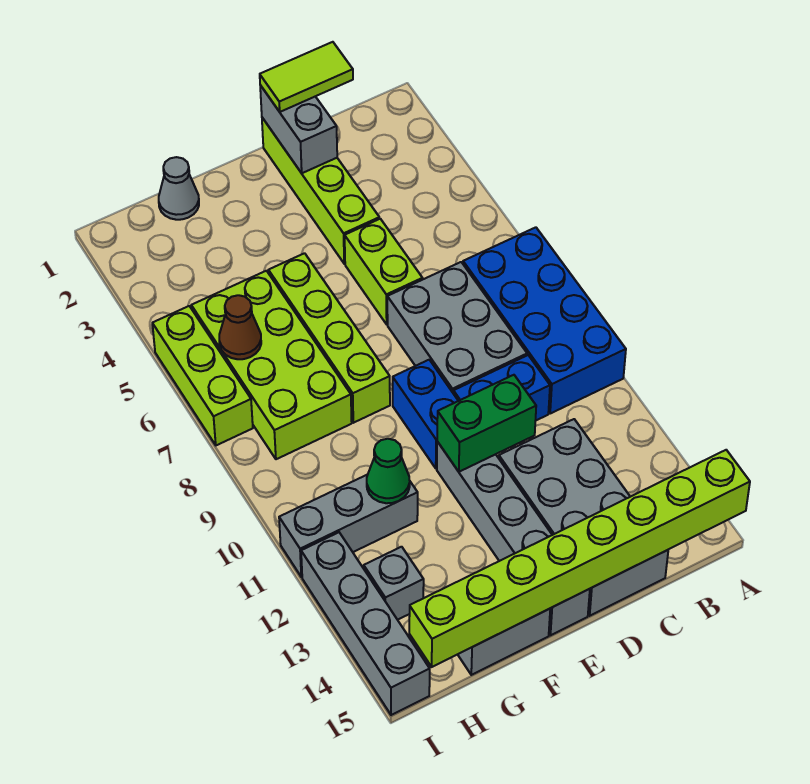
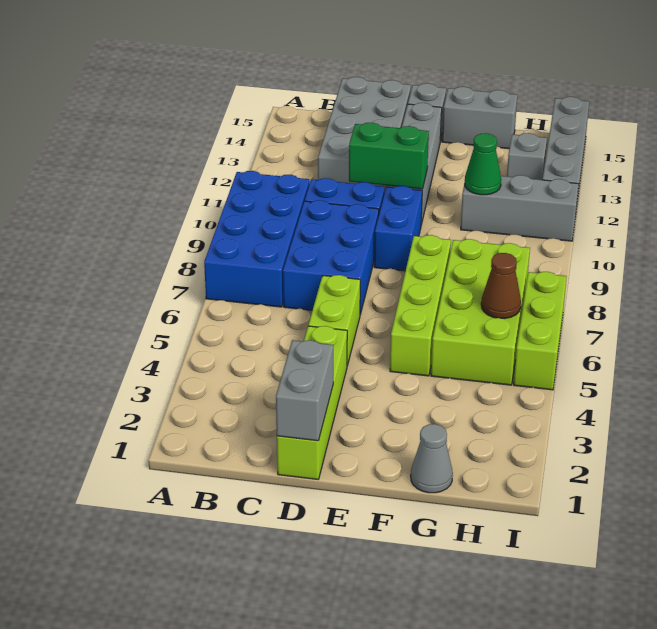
lime brick A15:H15 level 2 -> none
lime tile C1:D1 level 3 -> none
grey brick C7:D9 level 1 -> blue brick C7:D9 level 1

